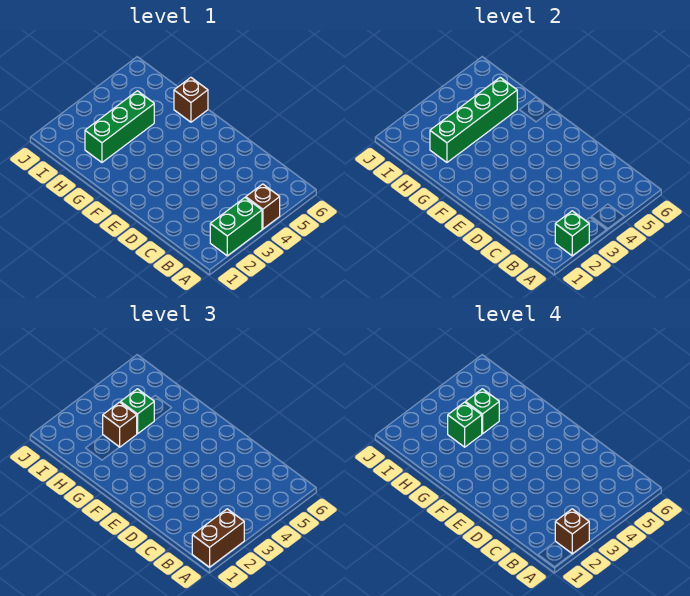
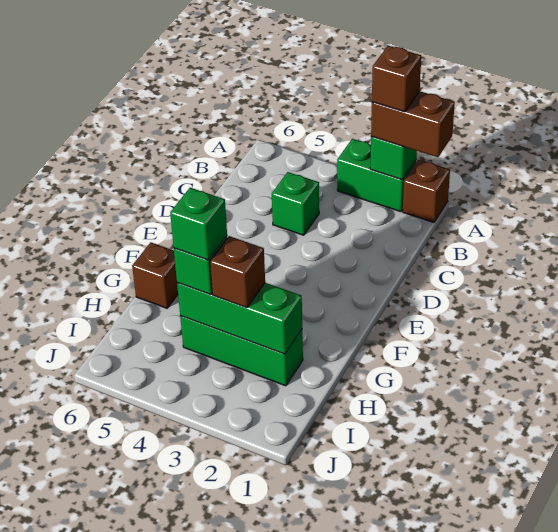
brown brick A4 level 1 -> brown brick A1 level 1
green brick H2:H5 level 2 -> green brick H2:H4 level 2
green brick H3 level 4 -> green brick C4 level 1

